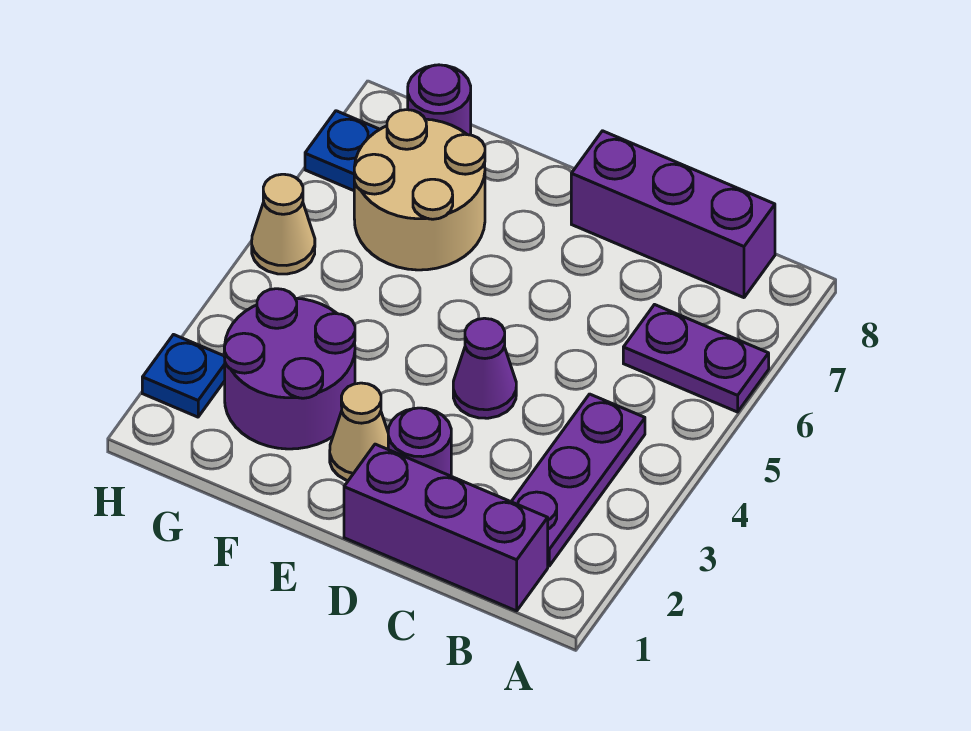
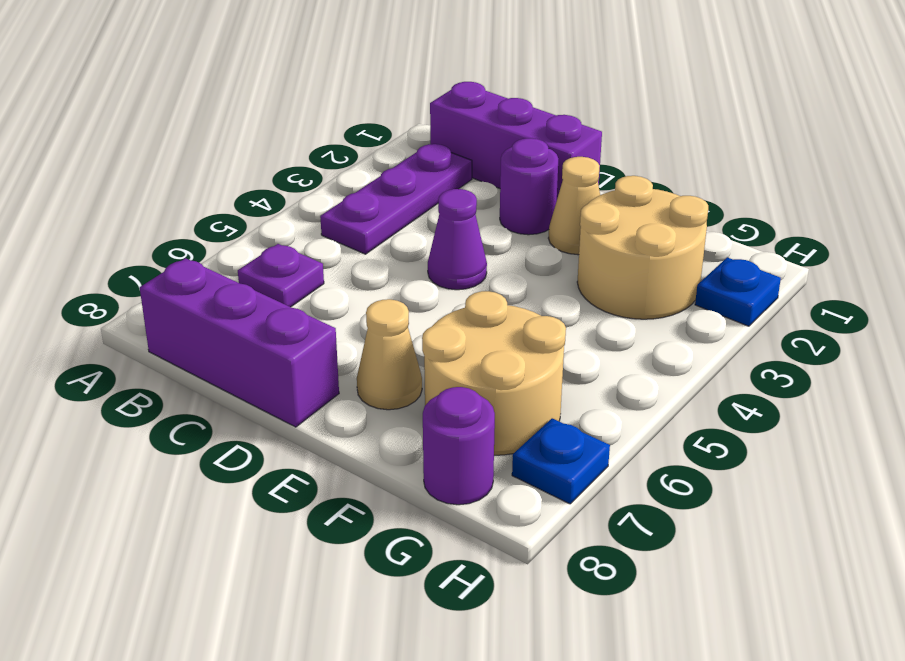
purple plate A6:B6 level 1 -> purple plate B6 level 1
purple round brick F2:G3 level 1 -> tan round brick F2:G3 level 1
tan cone H5 level 1 -> tan cone E7 level 1

